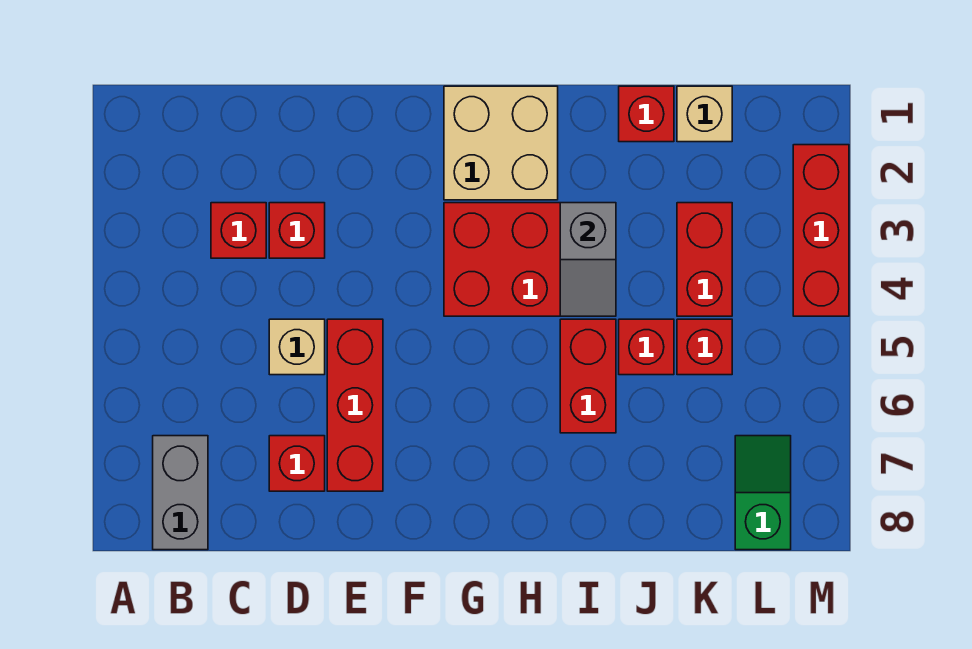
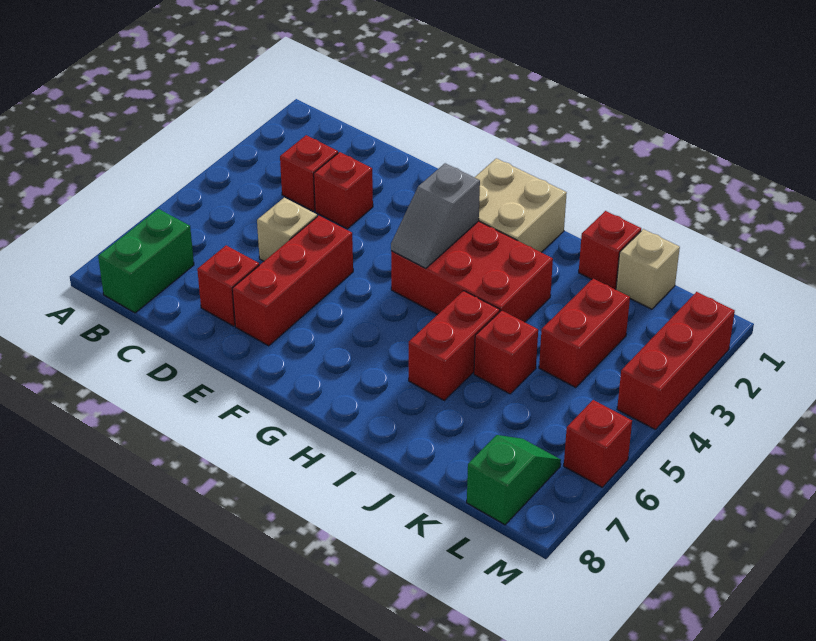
grey brick B7:B8 level 1 -> green brick B7:B8 level 1
grey slope I3:I4 level 2 top 3 -> grey slope G3:G4 level 2 top 3
red brick K5 level 1 -> red brick M6 level 1

